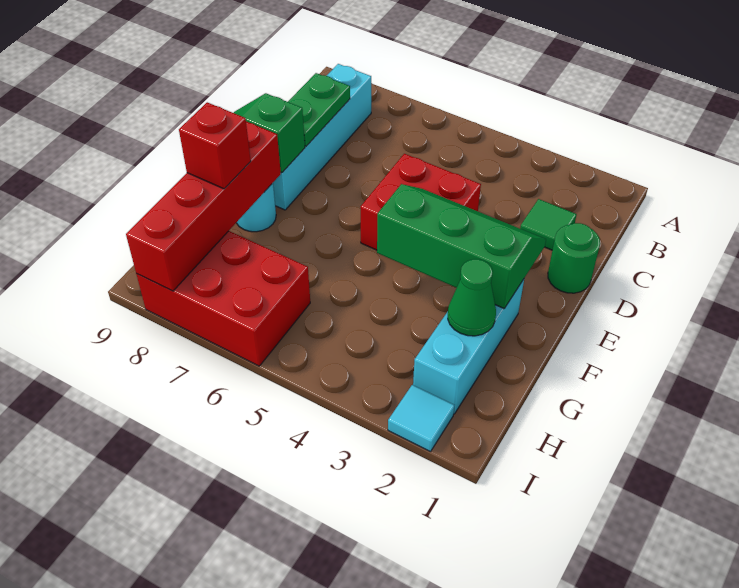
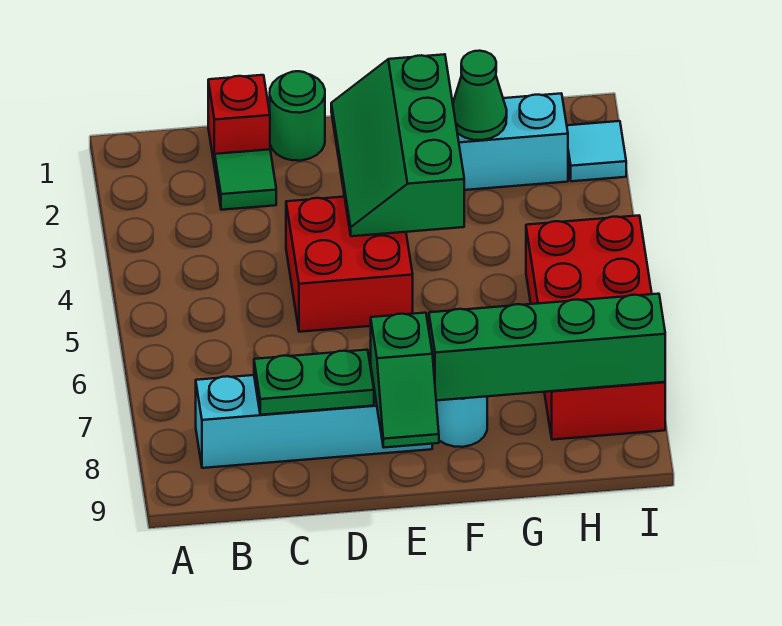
red brick F8:I8 level 2 -> green brick F8:I8 level 2
red brick G8 level 3 -> red brick C1 level 1
red brick H6:I8 level 1 -> red brick H5:I8 level 1

